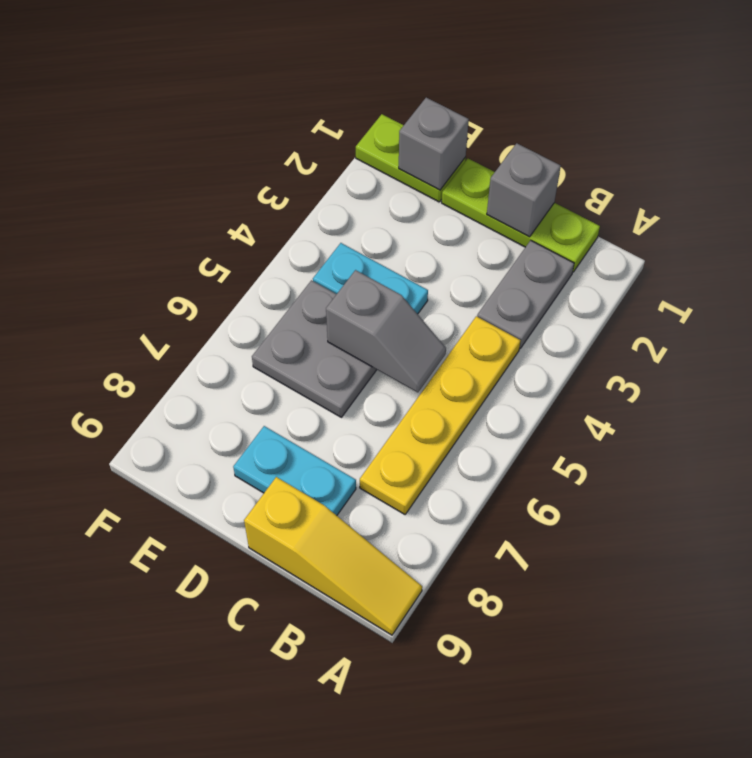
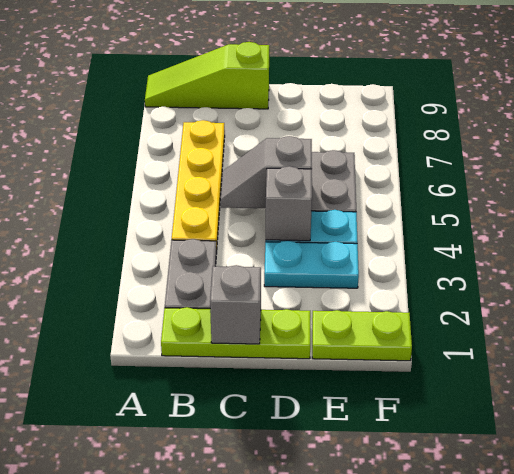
yellow slope A9:C9 level 1 top C -> lime slope A9:C9 level 1 top C
cyan plate C8:D8 level 1 -> cyan plate D3:E3 level 1
grey brick E1 level 2 -> grey brick D4 level 2

